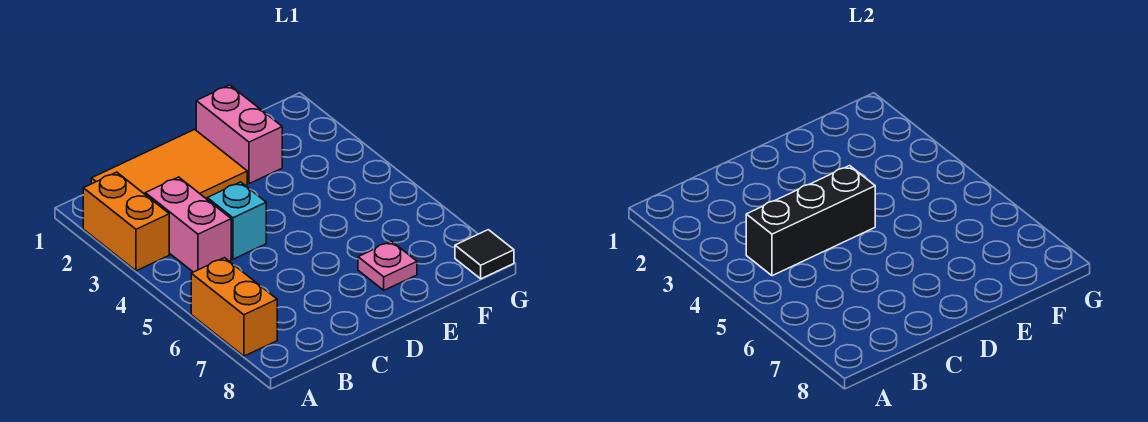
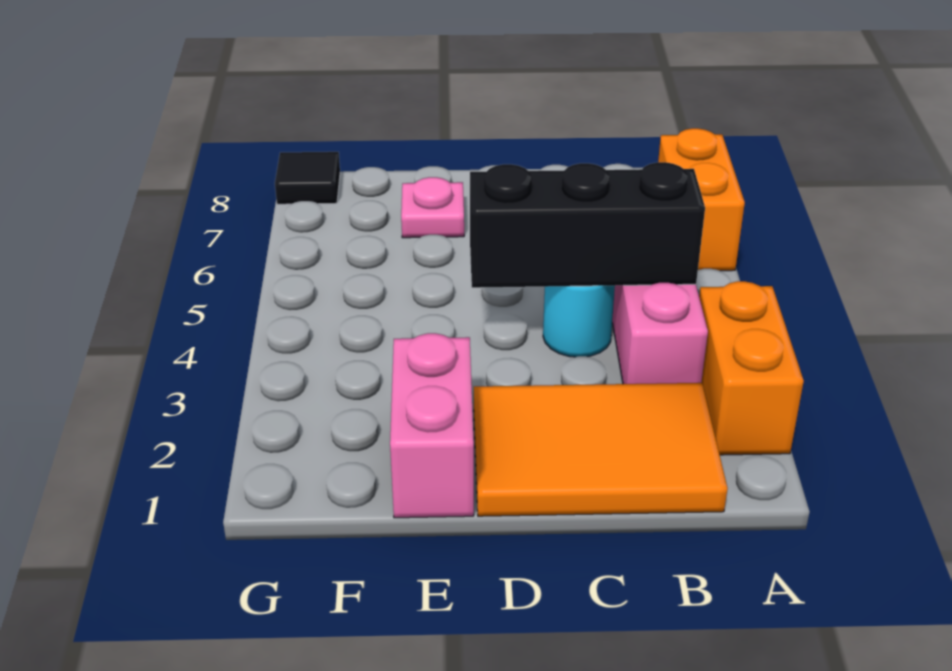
cyan brick C4 level 1 -> cyan round brick C4 level 1

